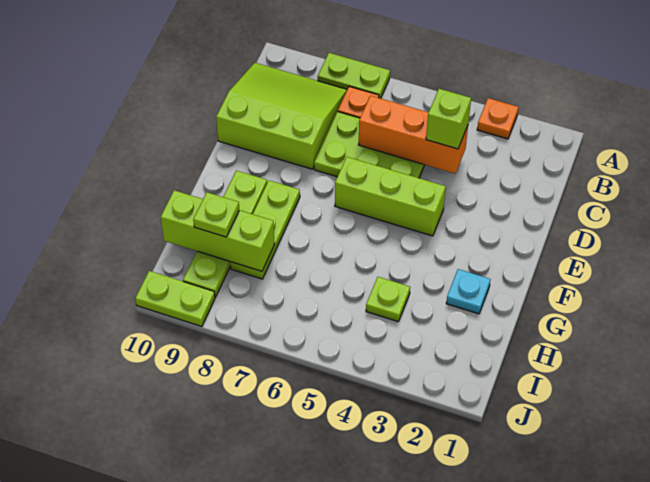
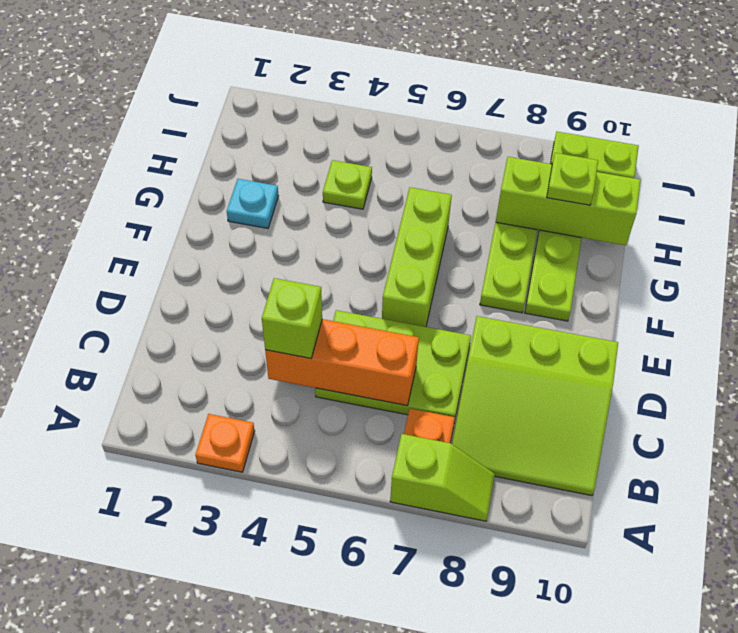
lime plate A7:A8 level 1 -> lime slope A7:A8 level 1 top 7
lime brick E4:E6 level 1 -> lime brick E6:G6 level 1

